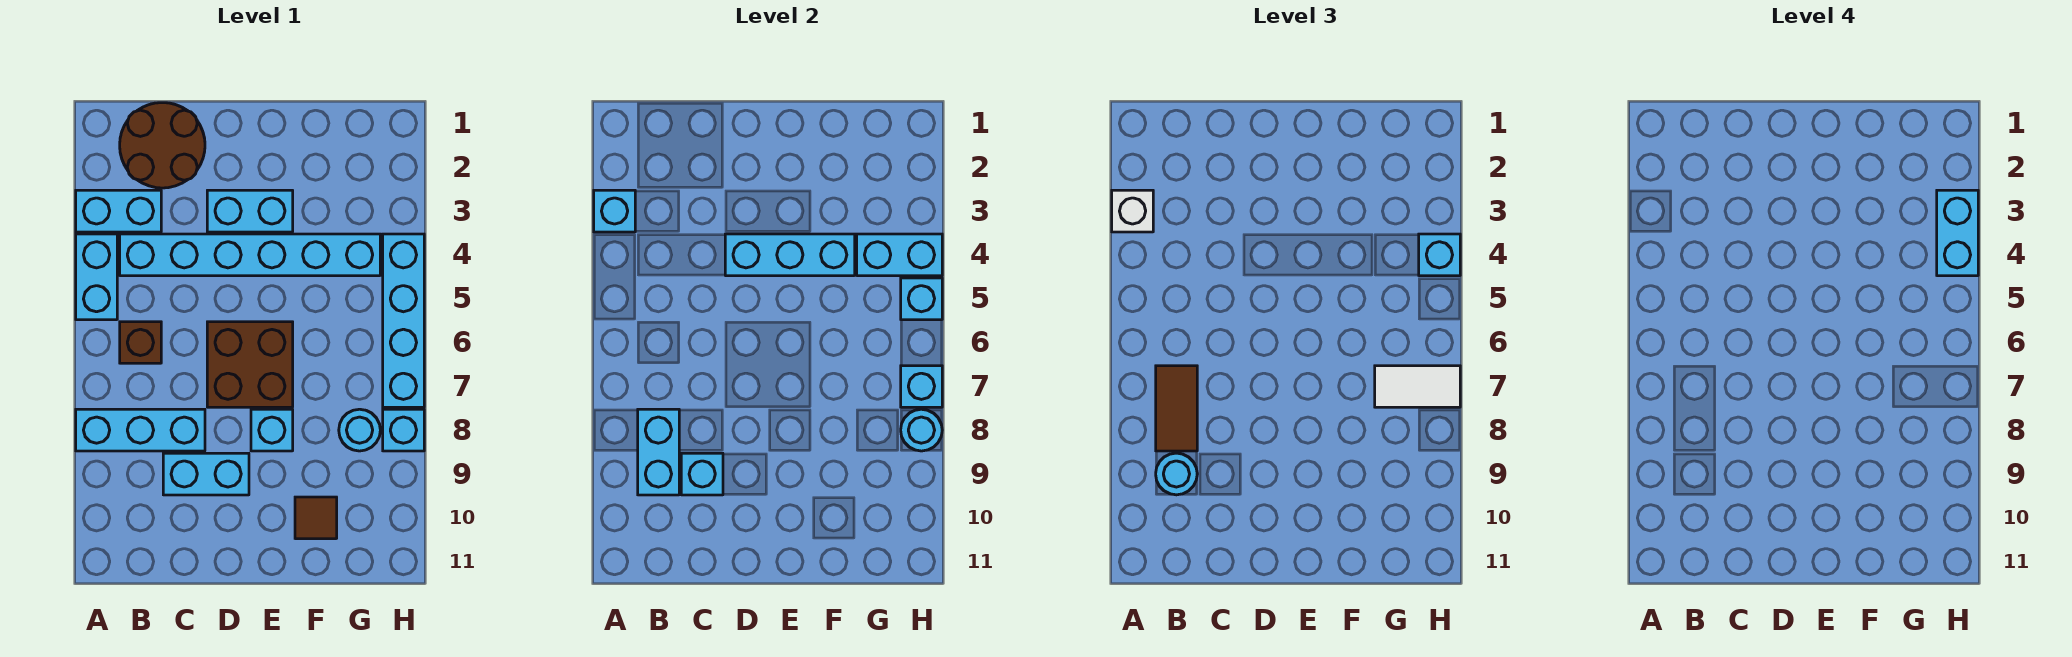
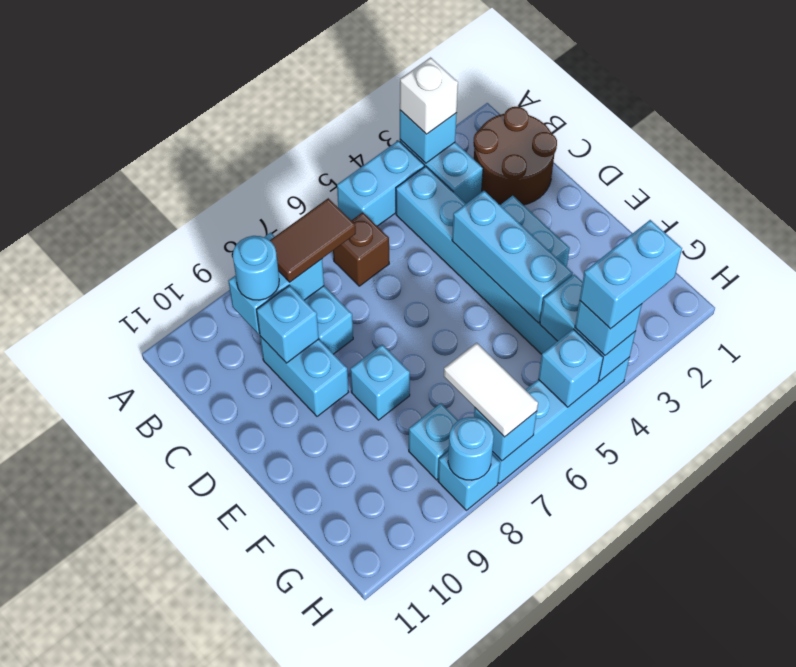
brown brick D6:E7 level 1 -> none
brown tile F10 level 1 -> none
cyan round brick G8 level 1 -> cyan brick G8 level 1

